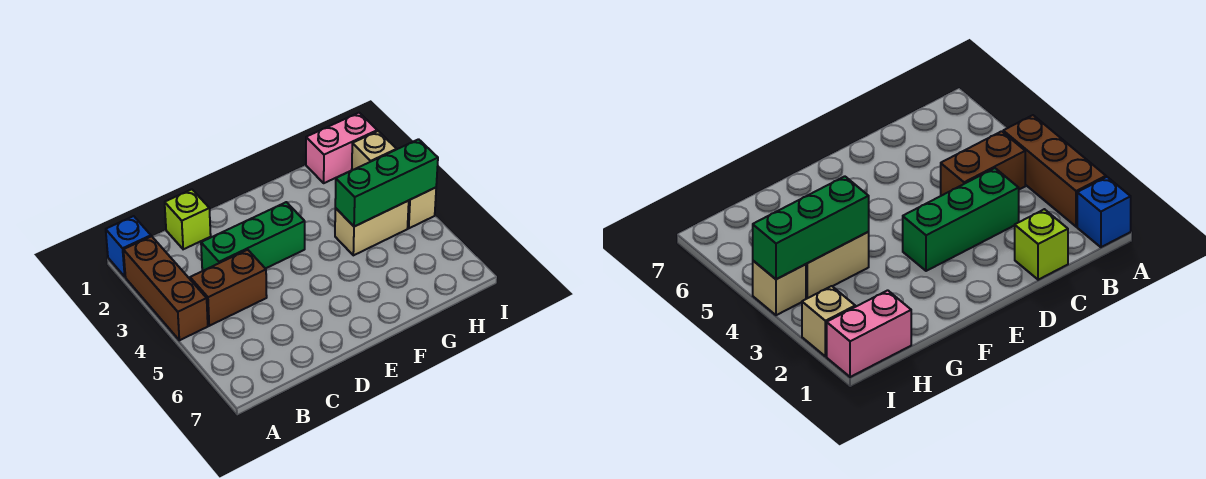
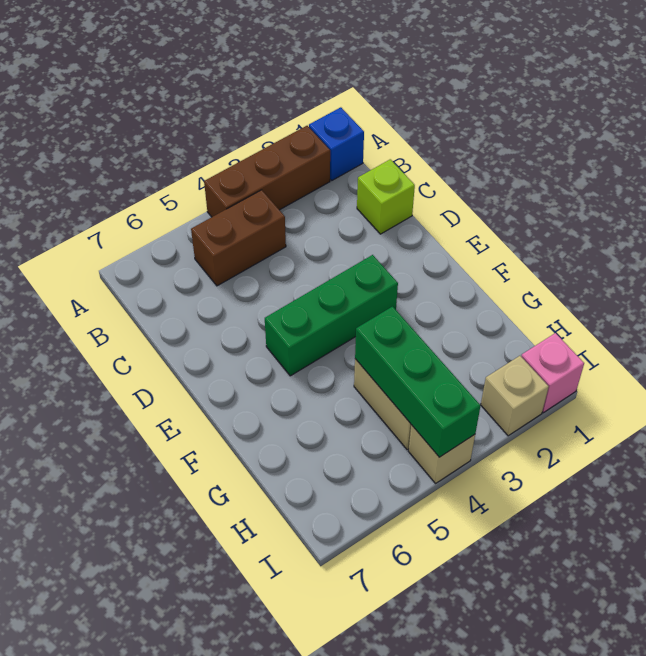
brown brick B4:C4 level 1 -> brown brick B4:B5 level 1
green brick C3:E3 level 1 -> green brick E3:E5 level 1
pink brick H1:I1 level 1 -> pink brick I1 level 1

